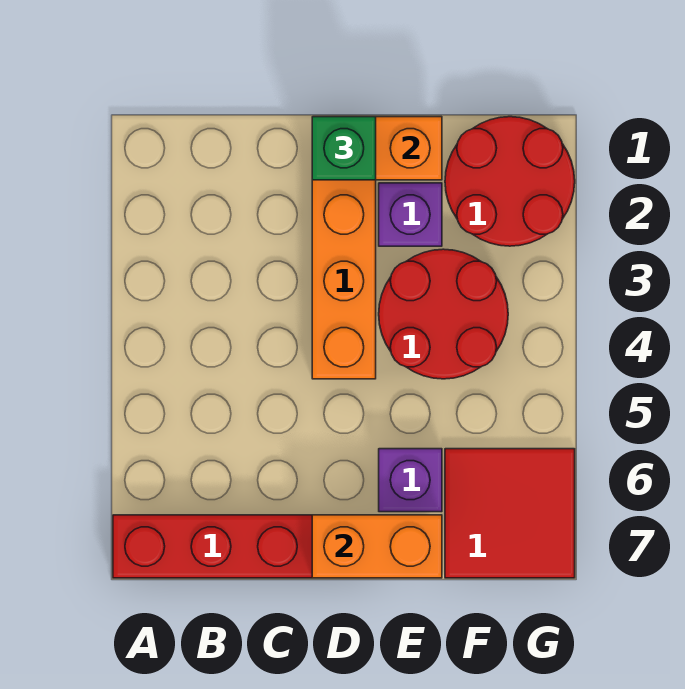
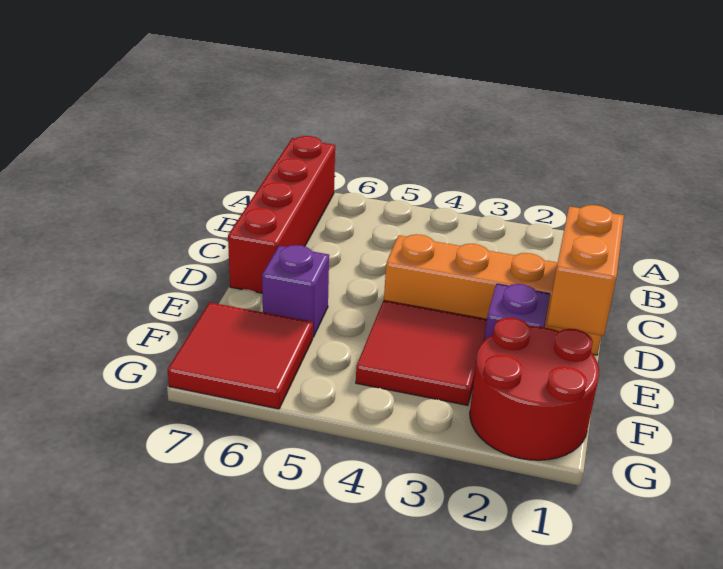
green brick D1 level 3 -> none
orange brick D7:E7 level 2 -> none
red round brick E3:F4 level 1 -> red tile E3:F4 level 1

